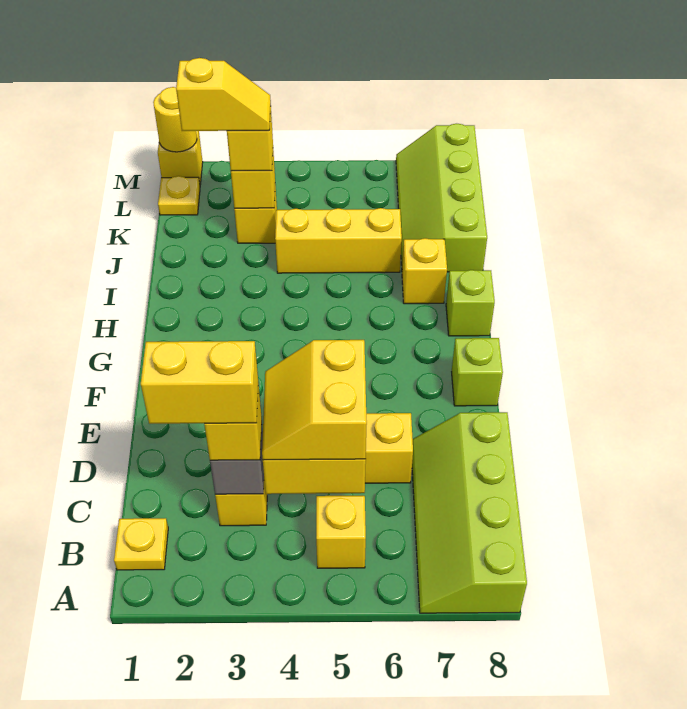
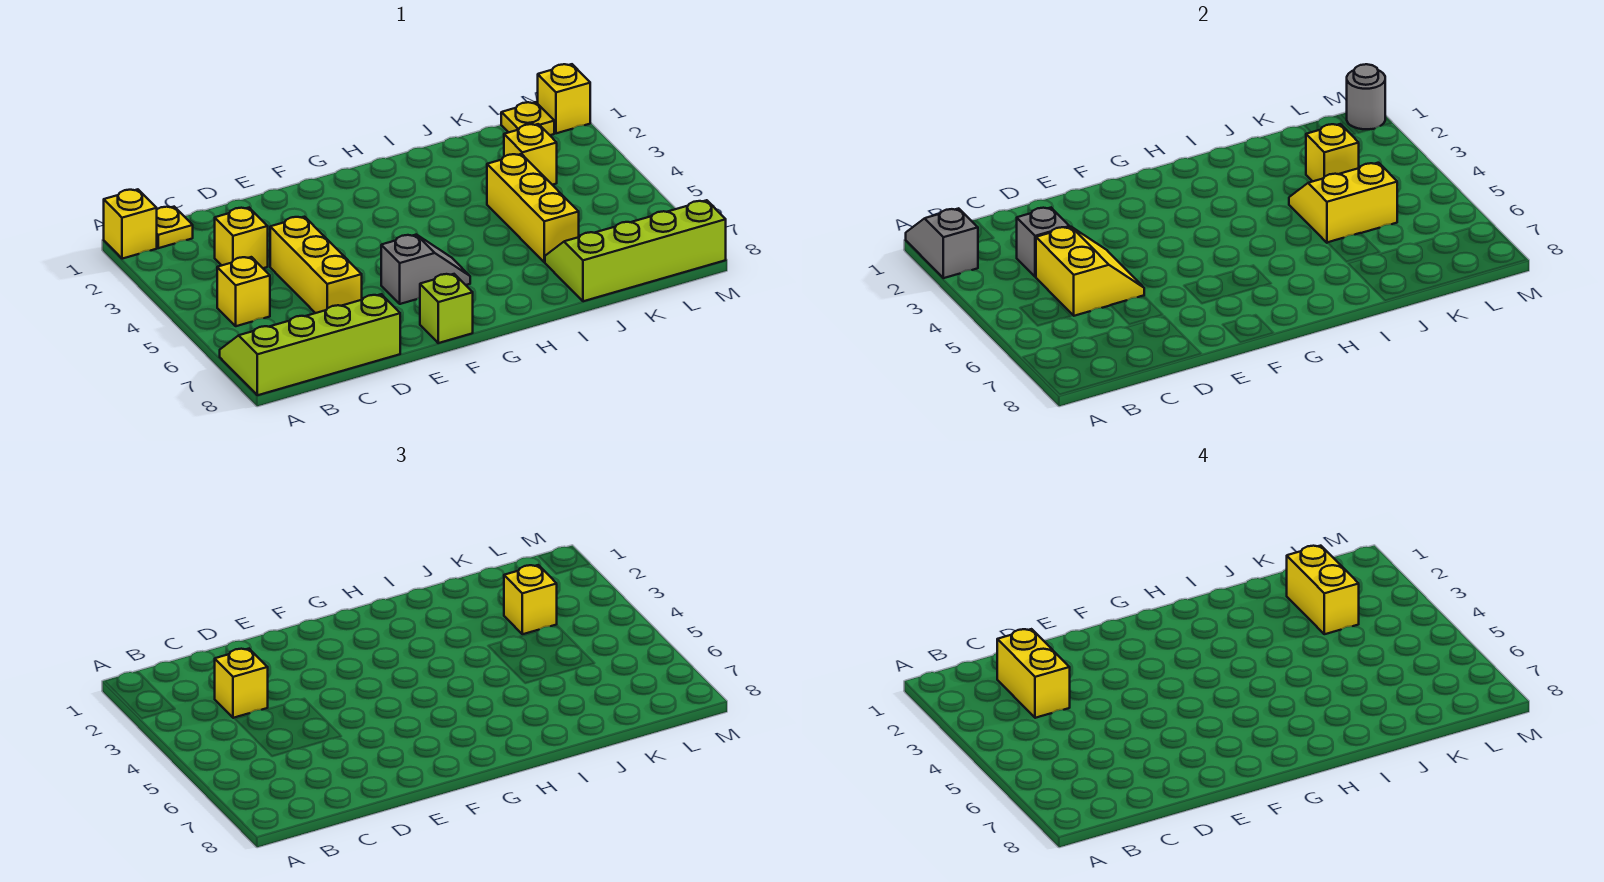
none -> grey slope A1:A2 level 2 top 2
yellow slope C4:D5 level 3 top 5 -> yellow slope J4:K5 level 2 top 5
none -> grey slope F6:G6 level 1 top F
lime brick H8 level 1 -> none
yellow brick I7 level 1 -> yellow brick A1 level 1
yellow slope K2:K3 level 4 top 2 -> yellow brick K2:K3 level 4
yellow round brick M1 level 2 -> grey round brick M1 level 2

